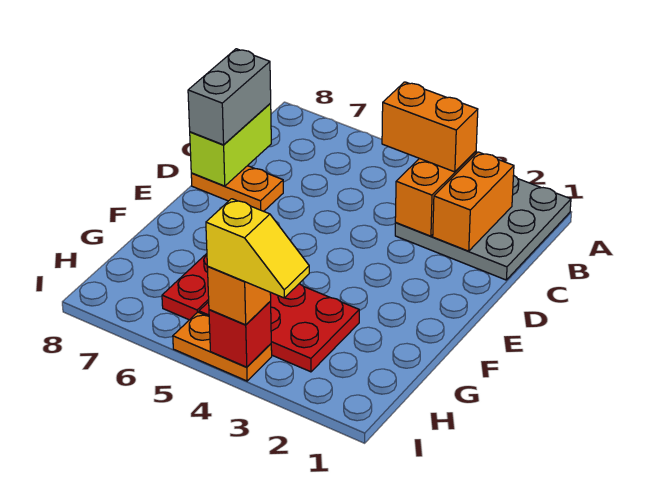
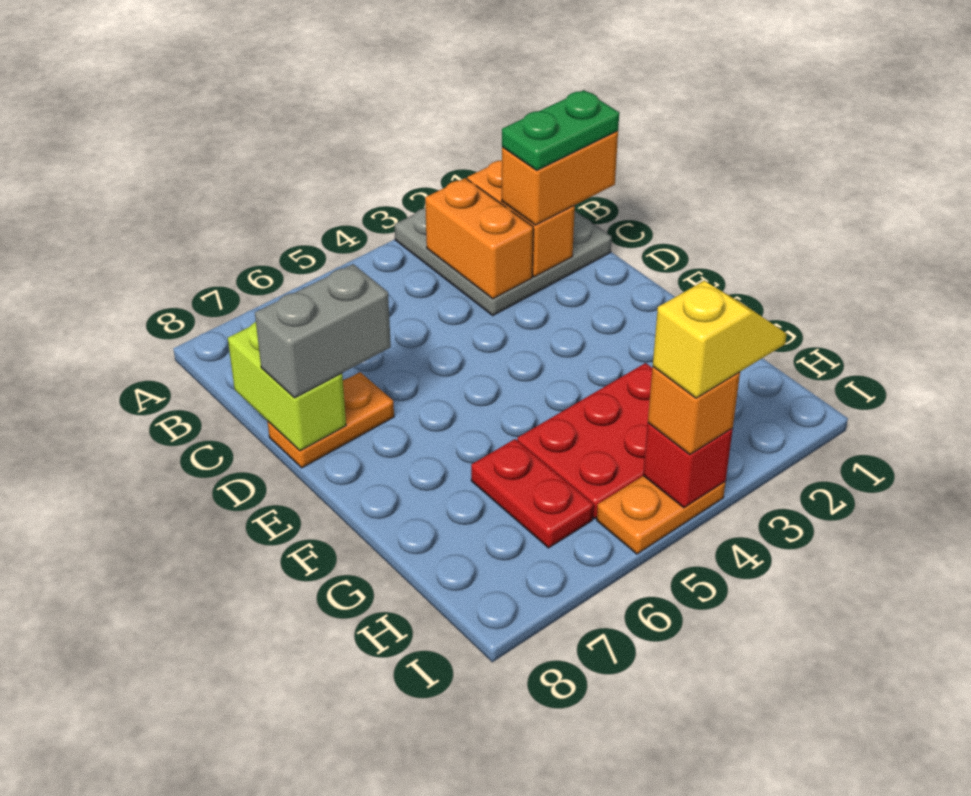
orange brick B3:B4 level 3 -> orange brick C1:C2 level 3
none -> green plate C1:C2 level 4
grey brick C8:D8 level 3 -> grey brick D7:D8 level 3

